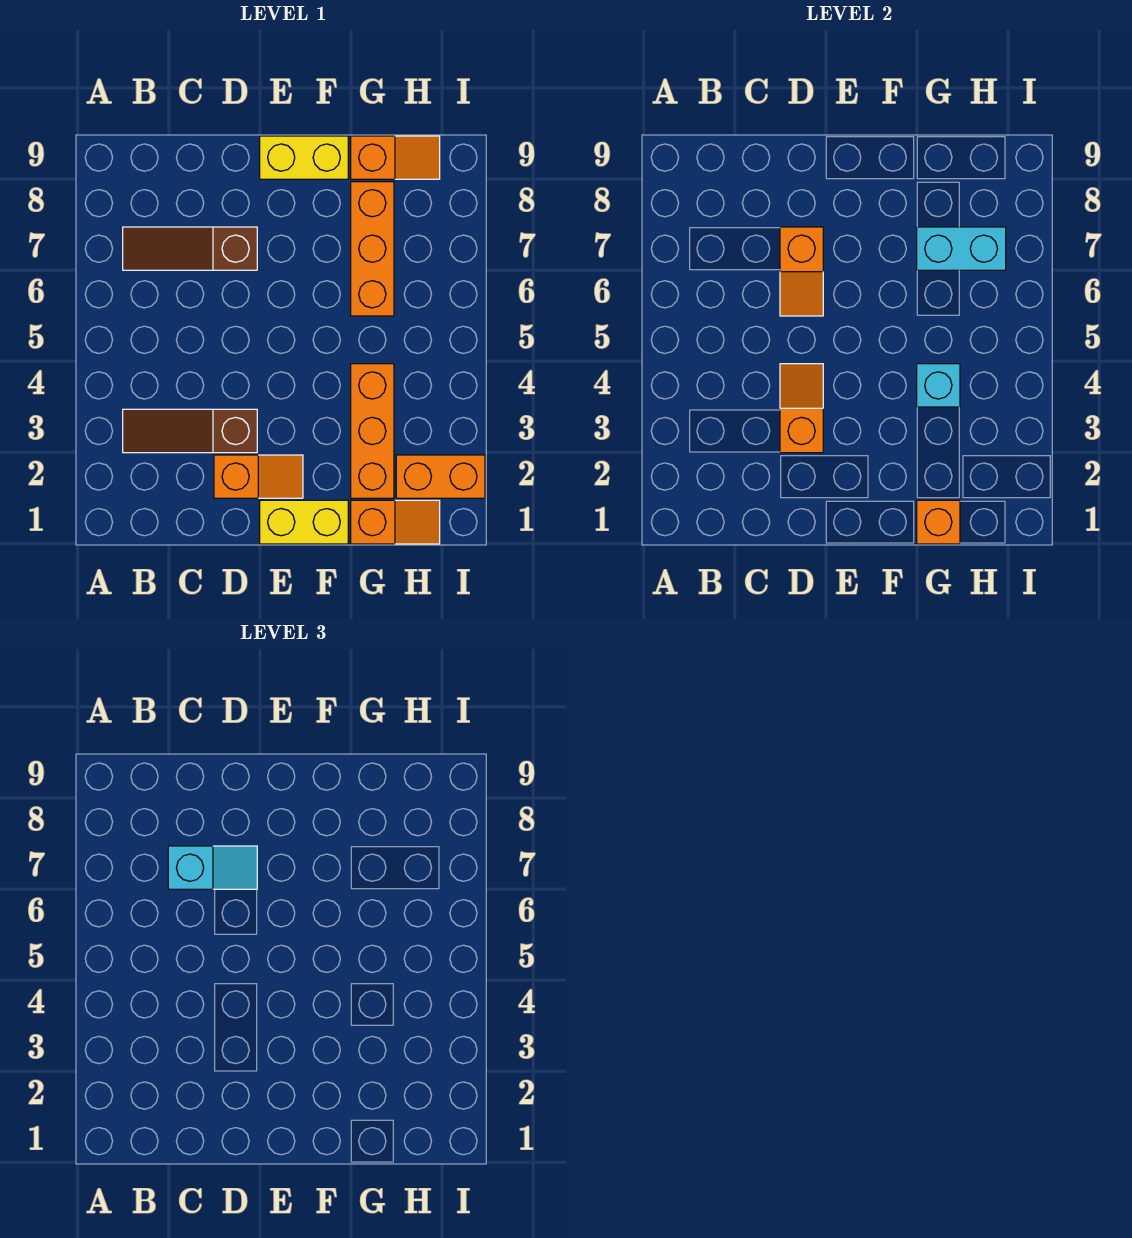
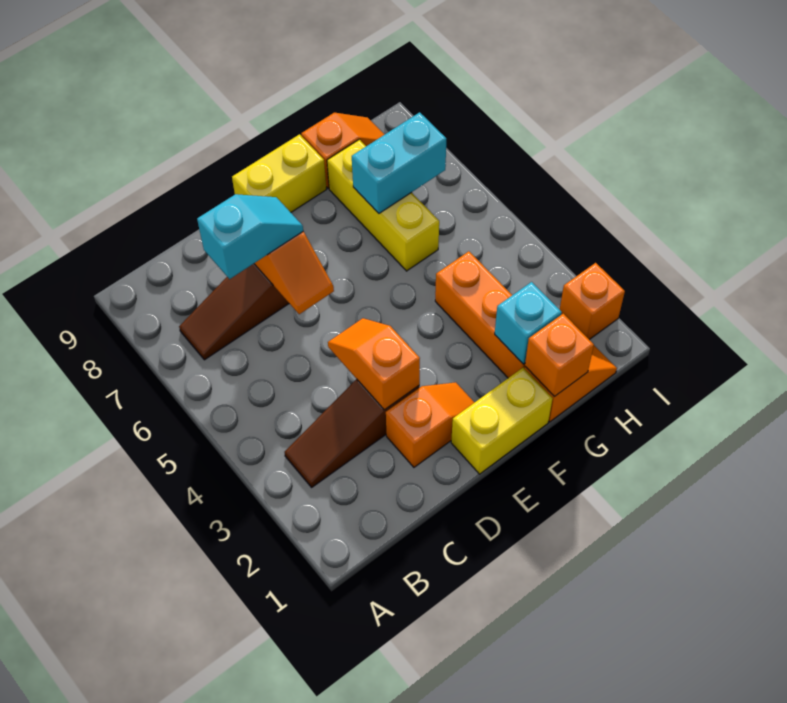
cyan brick G4 level 2 -> cyan brick G2 level 2
orange brick G6:G8 level 1 -> yellow brick G6:G8 level 1
orange brick H2:I2 level 1 -> orange brick I2 level 1

